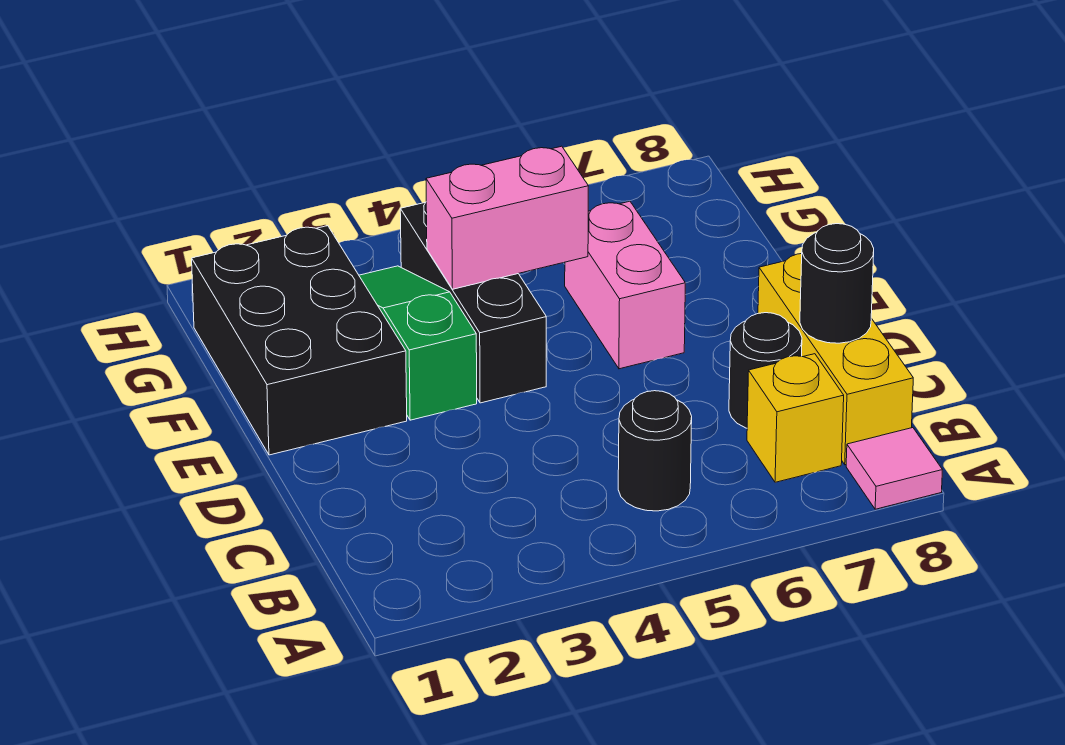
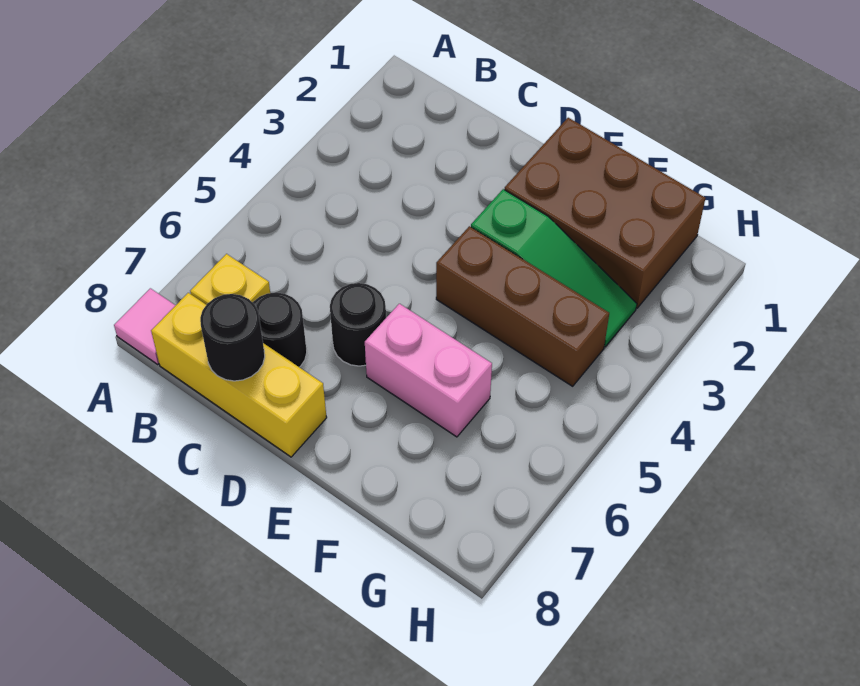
black round brick B5 level 1 -> black round brick D6 level 1
black brick E1:G2 level 1 -> brown brick E1:G2 level 1
black brick E4:G4 level 1 -> brown brick E4:G4 level 1
pink brick F4:F5 level 2 -> none

